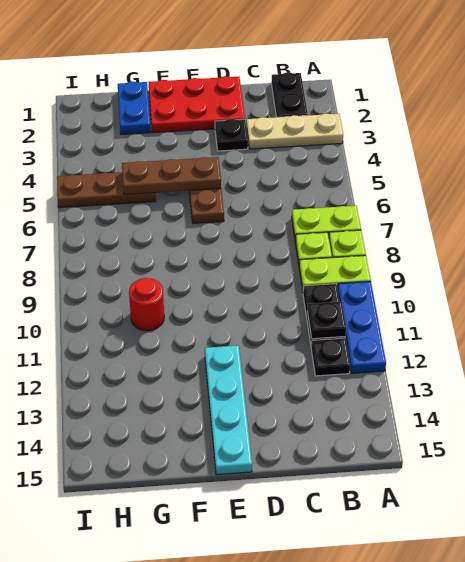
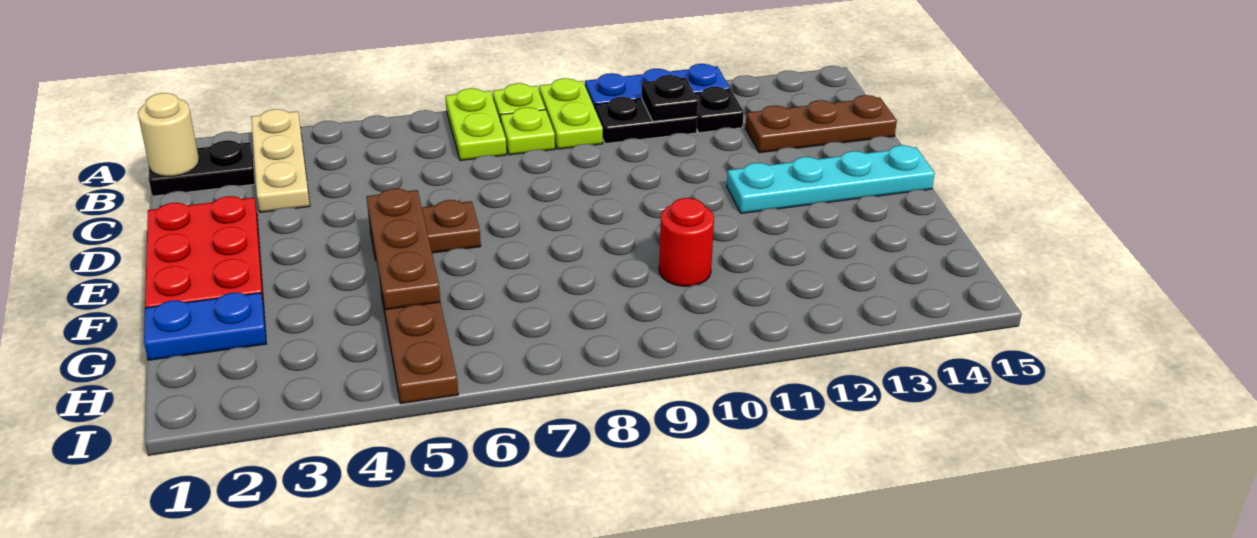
none -> tan round brick B1 level 2
none -> brown plate C13:C15 level 1
black plate D3 level 1 -> none

